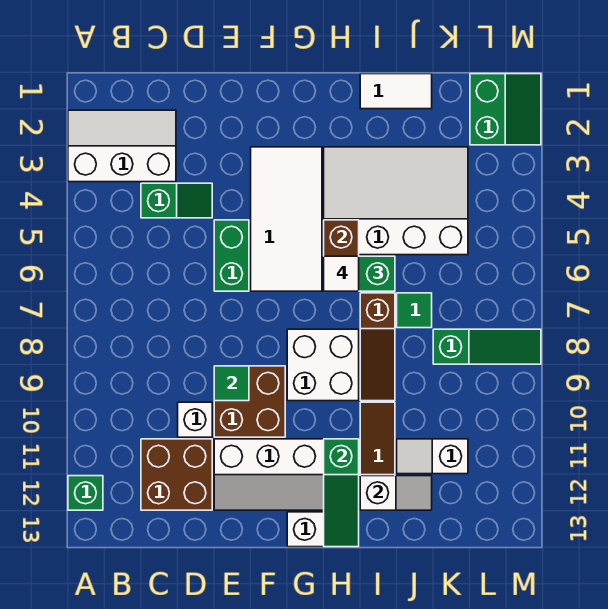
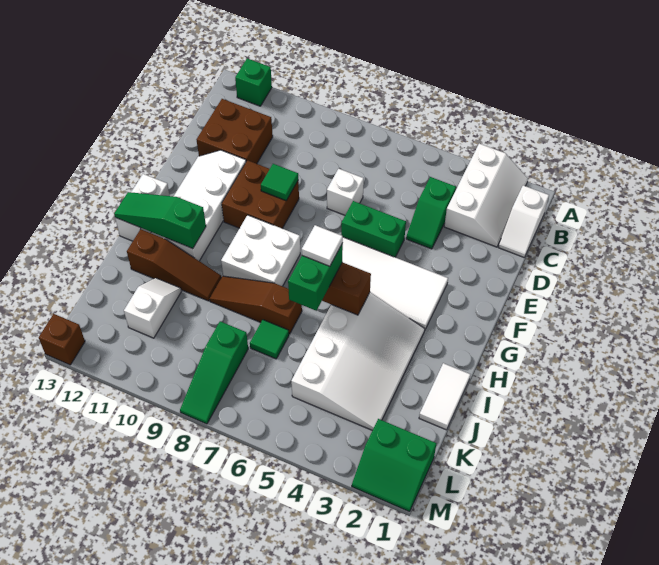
white brick D10 level 1 -> white brick D7 level 1
white slope I12:J12 level 2 top I -> white slope B1:C1 level 1 top B
none -> brown brick M13 level 1

